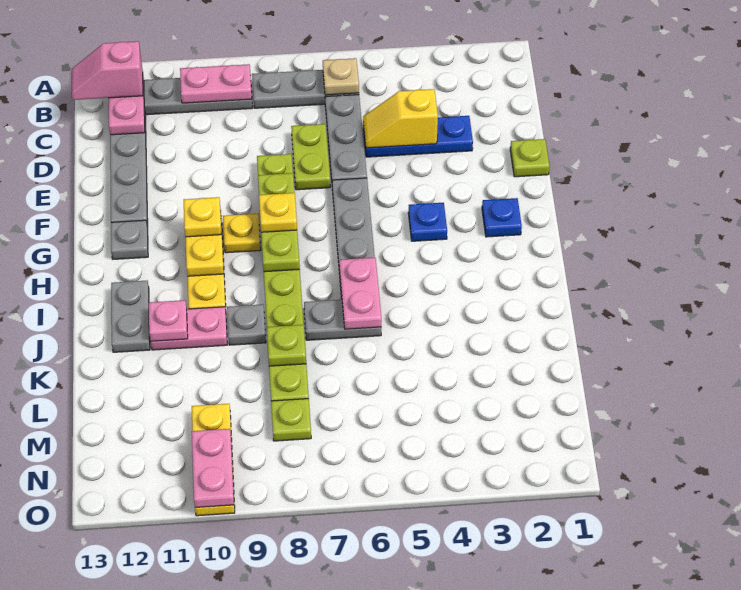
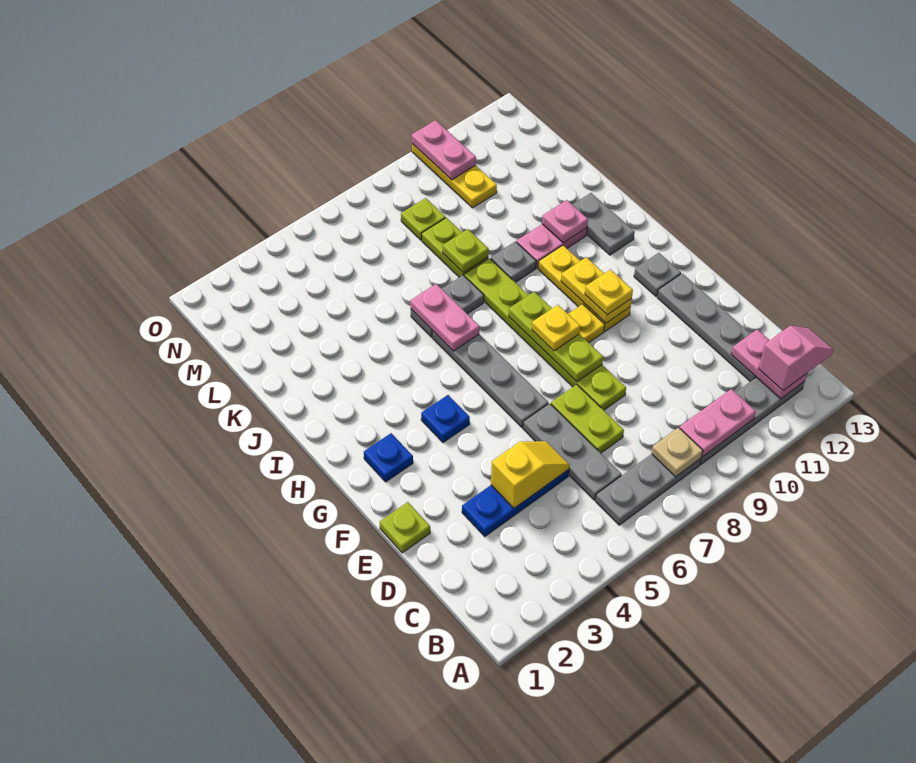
tan plate B6 level 2 -> tan plate B8 level 2

